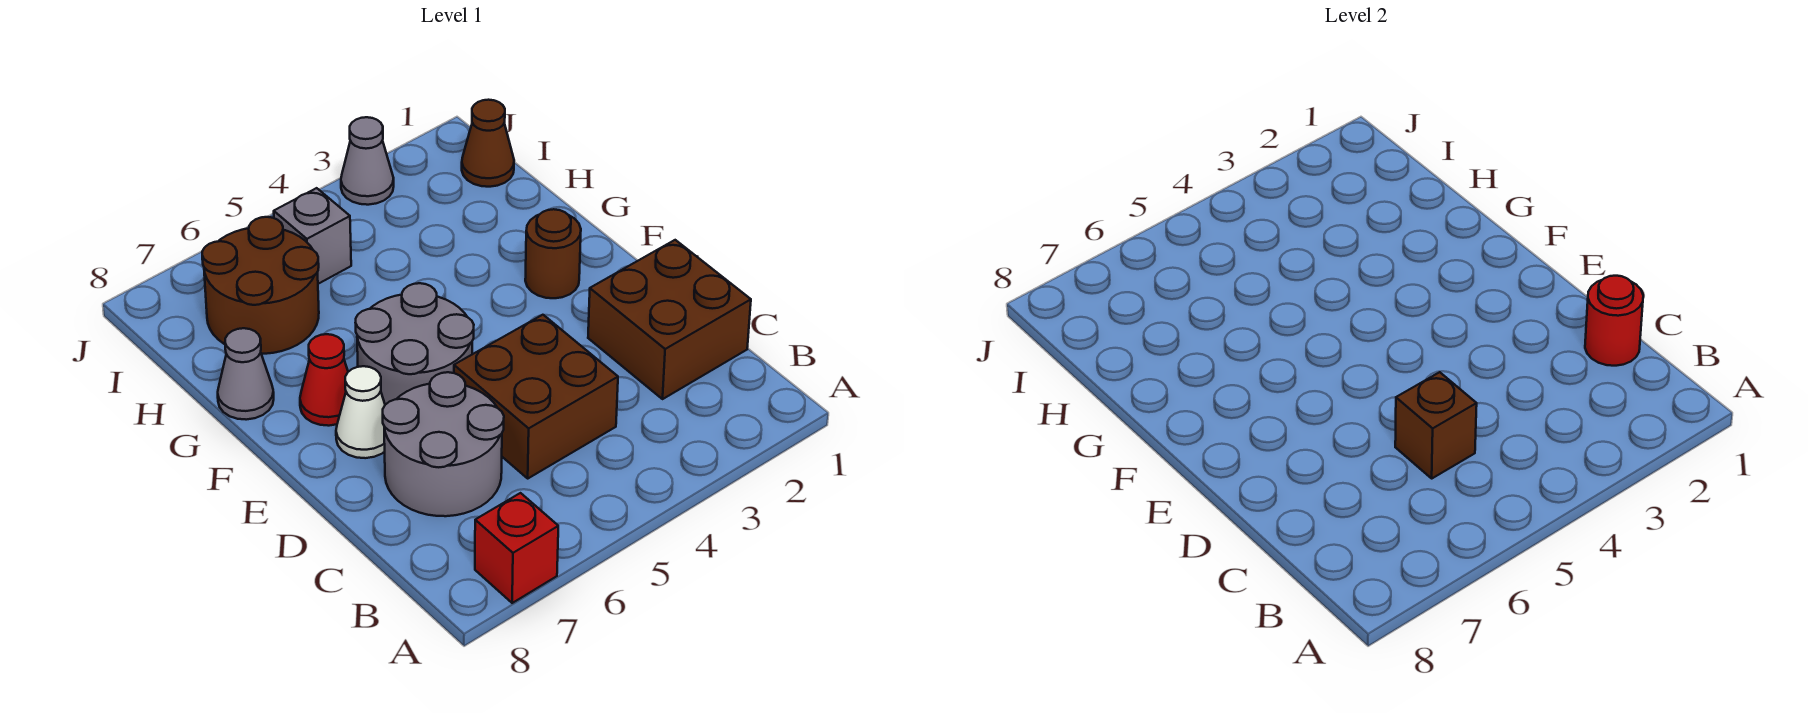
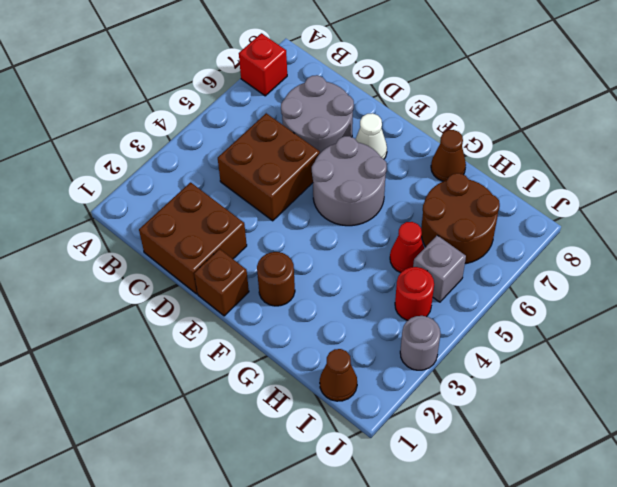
red round brick C1 level 2 -> red round brick I4 level 1
brown brick C5 level 2 -> brown brick E1 level 1
red cone F7 level 1 -> red cone H5 level 1
grey cone G8 level 1 -> brown cone G8 level 1
grey cone J3 level 1 -> grey round brick J3 level 1

